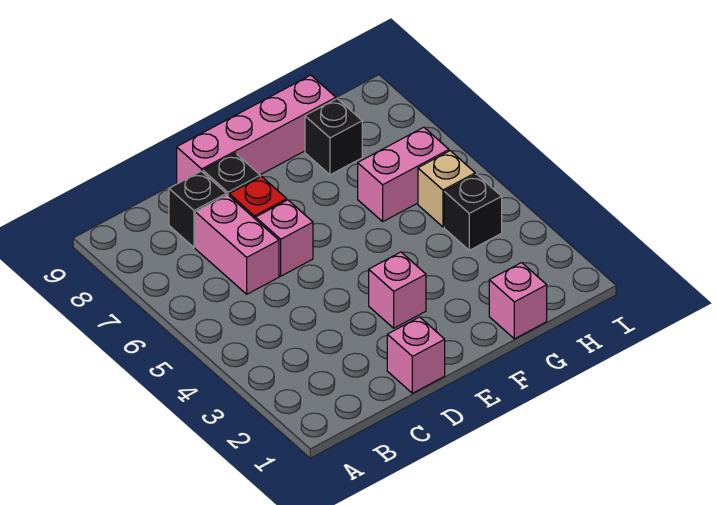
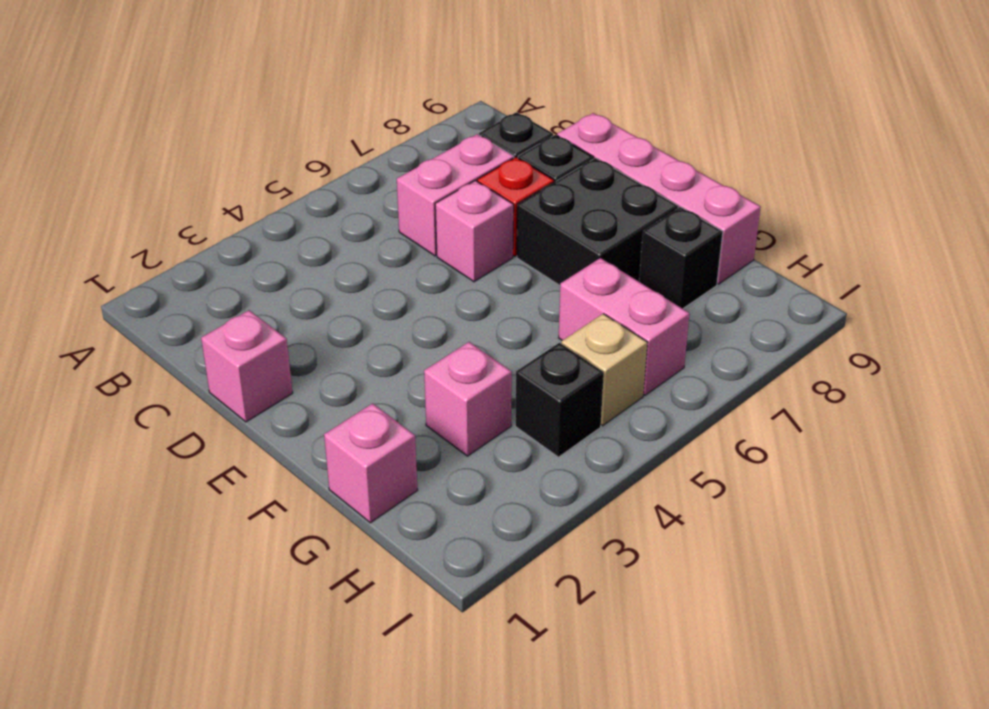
pink brick E3 level 1 -> pink brick G3 level 1
none -> black brick E7:F8 level 1

